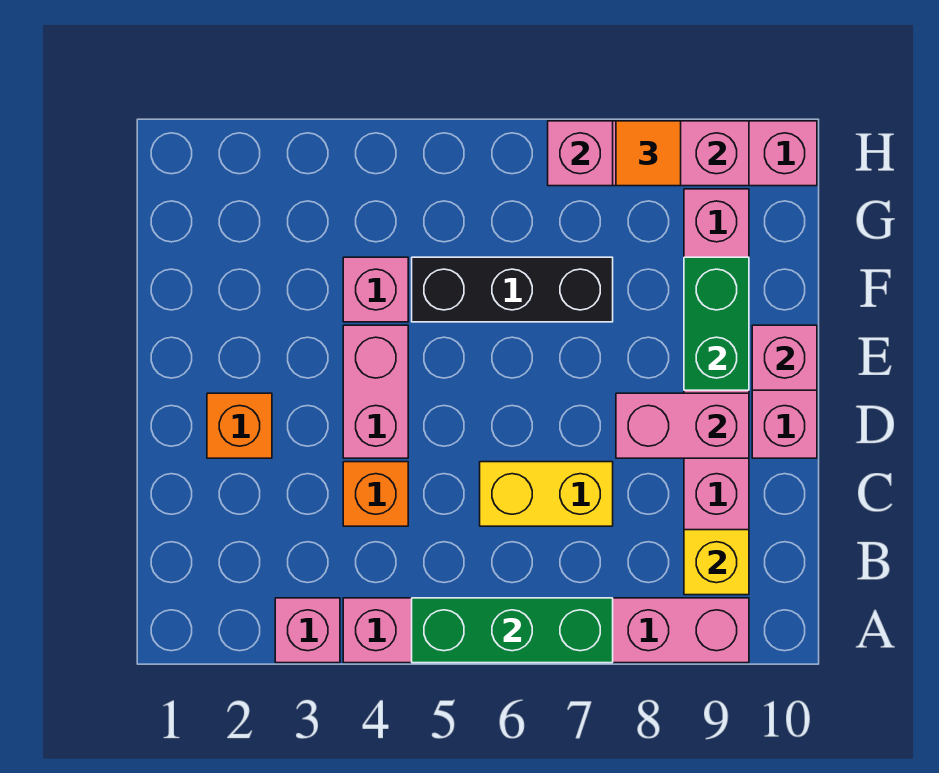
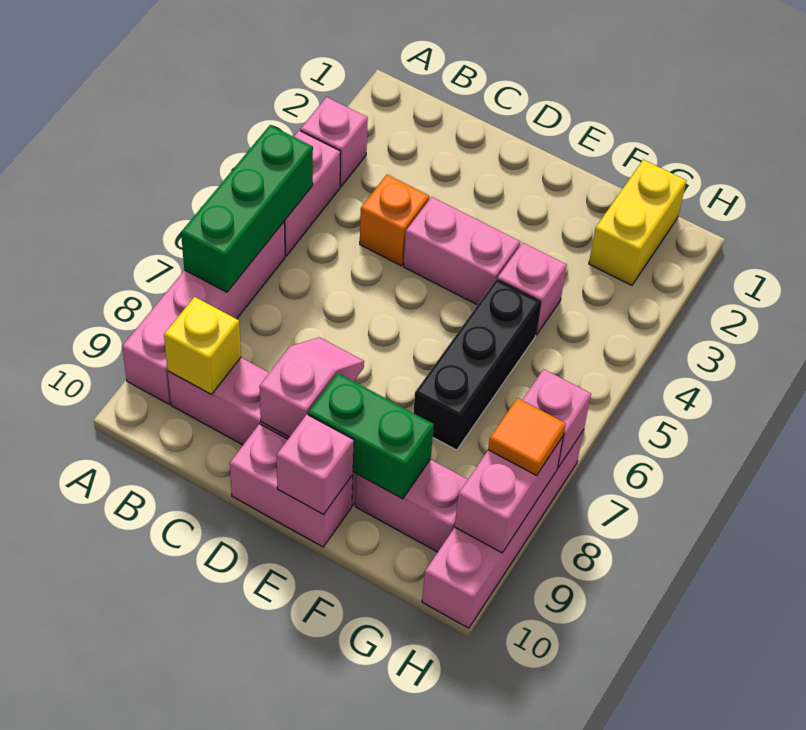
yellow brick C6:C7 level 1 -> yellow brick G1:G2 level 1
orange brick D2 level 1 -> none
pink brick D8:D9 level 2 -> pink slope D8:D9 level 2 top 9

